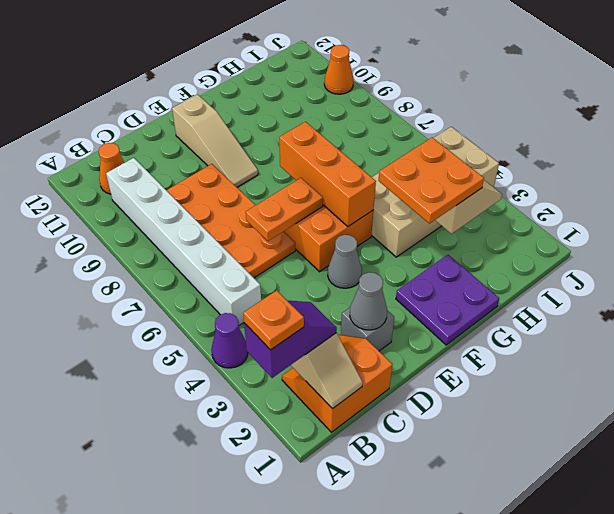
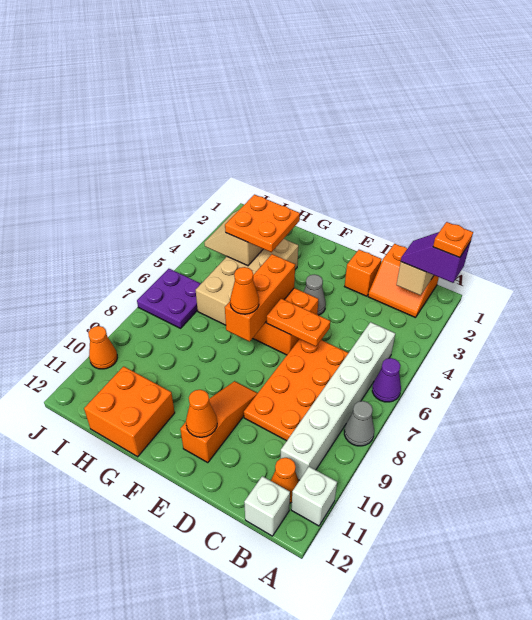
purple cone A4 level 1 -> purple cone A6 level 1
none -> white brick A11 level 1
none -> white brick B12 level 1
grey brick D2 level 1 -> orange brick D2 level 1
grey cone D2 level 2 -> grey cone A8 level 1
tan slope E9:E11 level 1 top 11 -> orange slope E9:E11 level 1 top 11
none -> orange cone E11 level 2
purple plate F1:G2 level 1 -> purple plate I6:J7 level 1
none -> orange cone F7 level 3
tan brick G4:J5 level 1 -> tan brick G3:H6 level 1
none -> orange brick G11:H12 level 1

